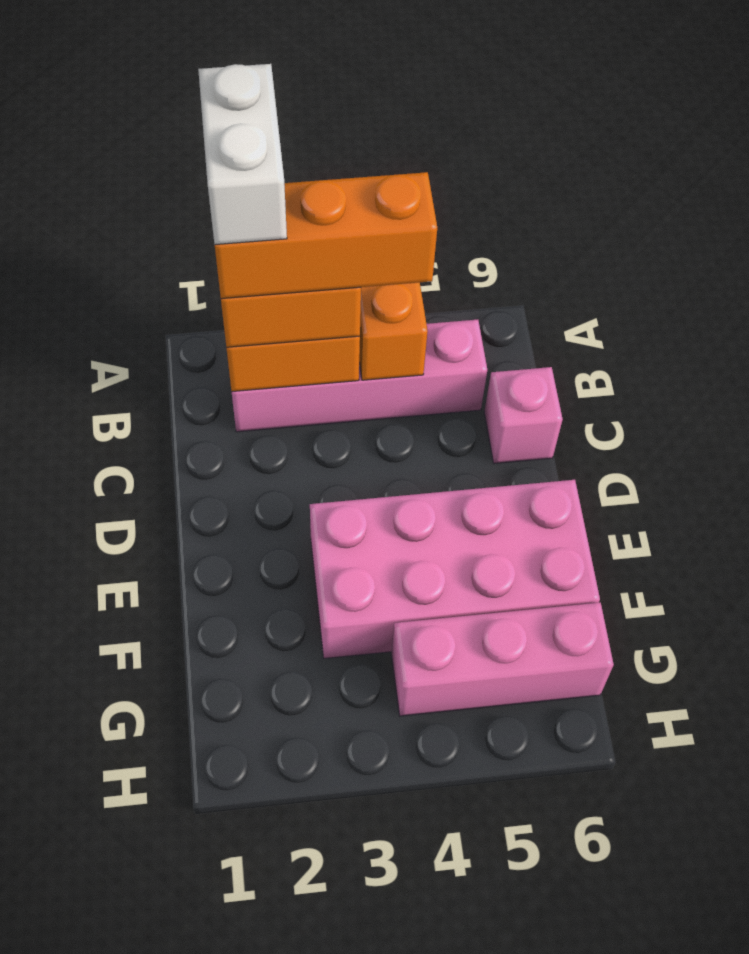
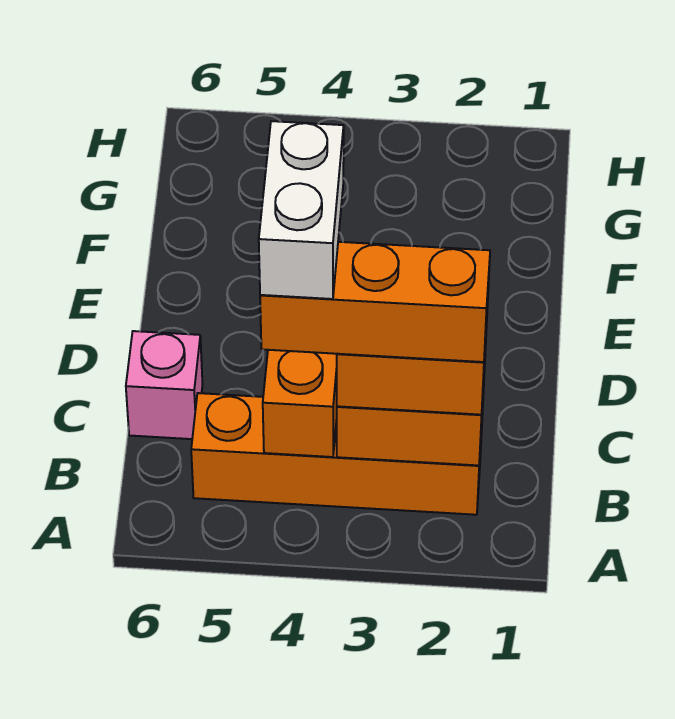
white brick A2:B2 level 5 -> white brick B4:C4 level 5
pink brick B2:B5 level 1 -> orange brick B2:B5 level 1
pink brick E3:F6 level 1 -> none
pink brick G4:G6 level 1 -> none

